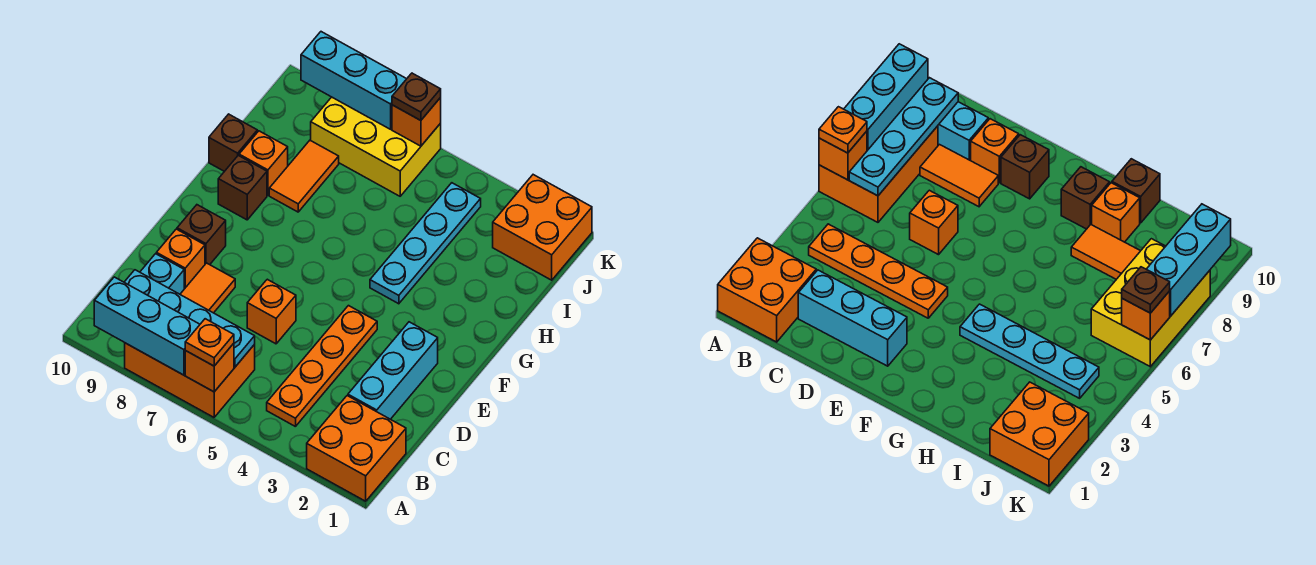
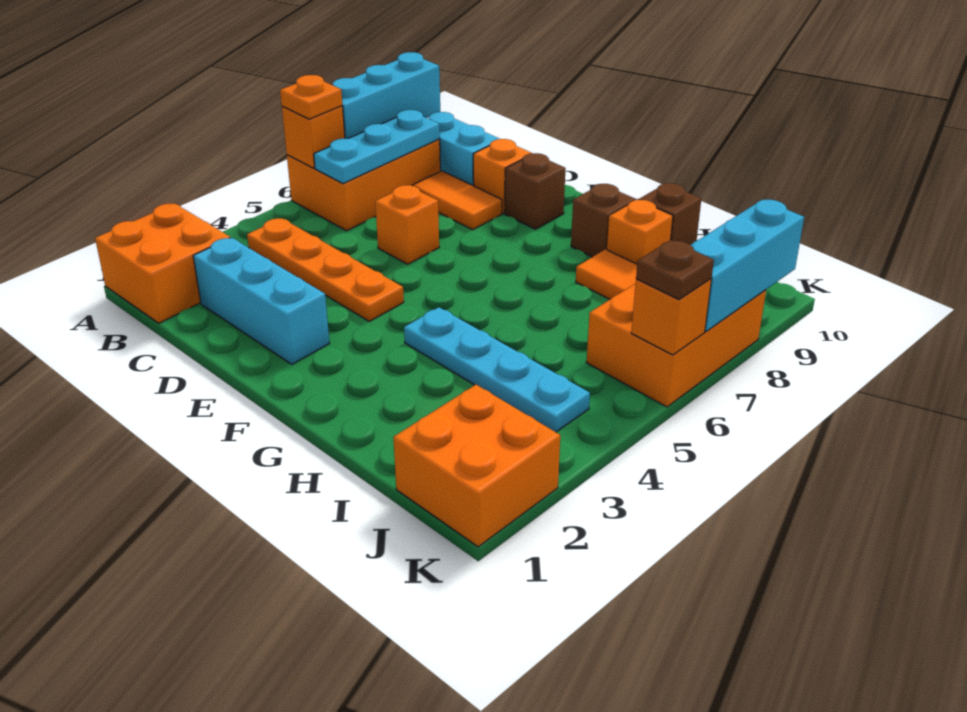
cyan plate B6:B9 level 2 -> cyan plate B6:B8 level 2
yellow brick J6:K8 level 1 -> orange brick J6:K8 level 1

